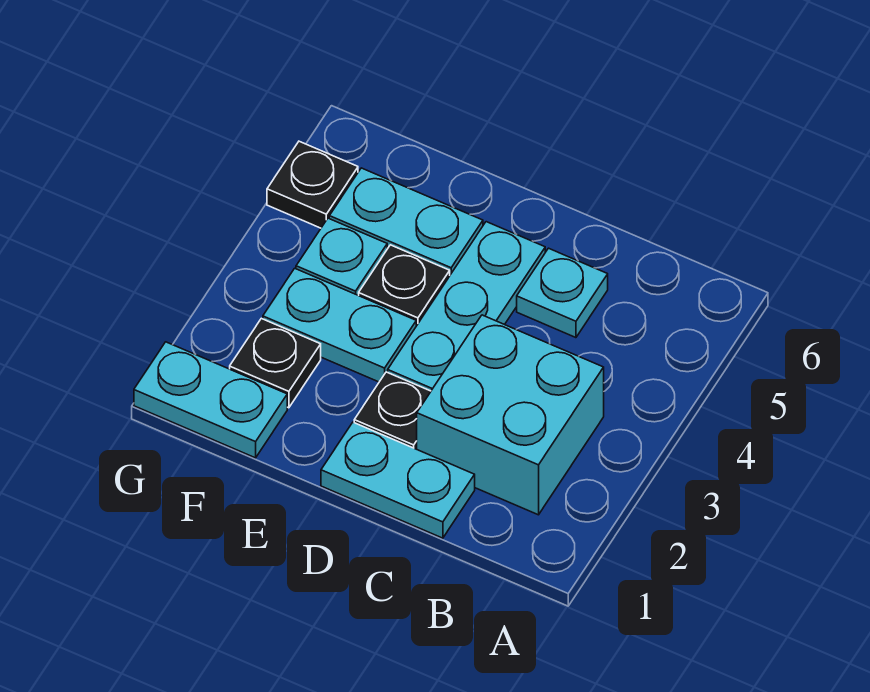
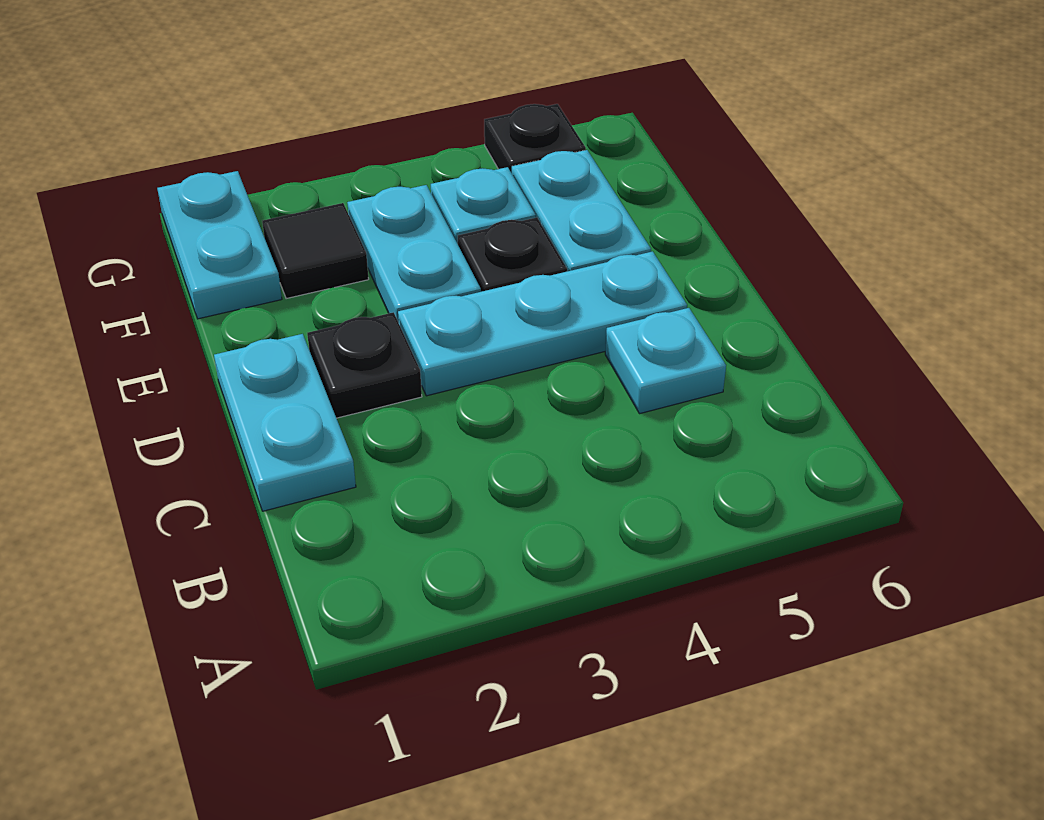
cyan brick B2:C3 level 1 -> none
black plate F2 level 1 -> black tile F2 level 1

